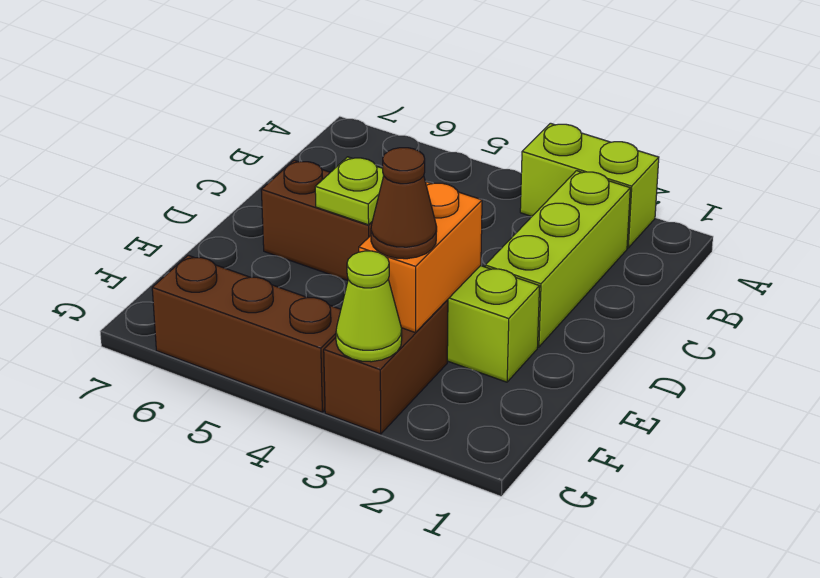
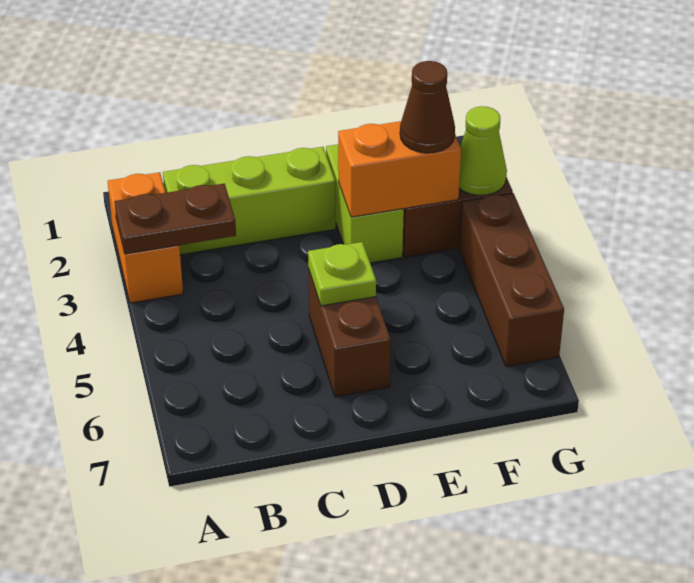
lime brick A2:A3 level 1 -> orange brick A2:A3 level 1
none -> brown plate A3:B3 level 2

